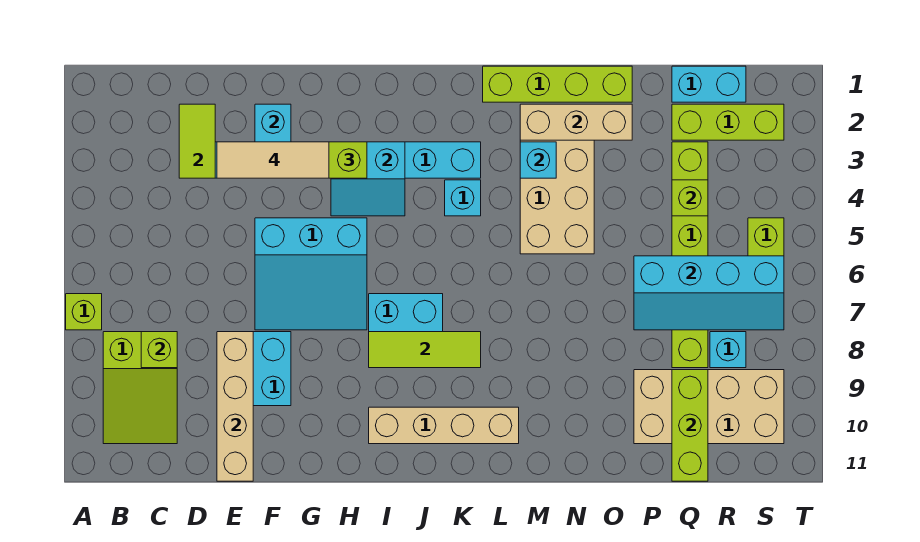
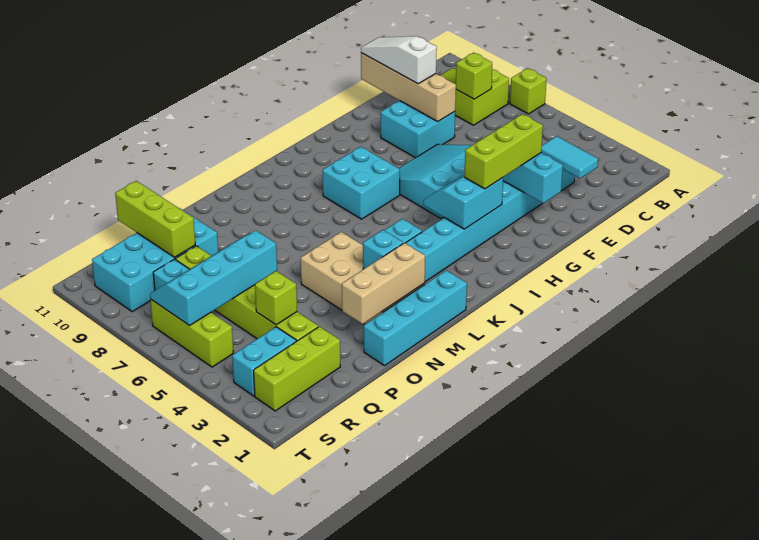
lime tile D2:D3 level 2 -> cyan tile D2:D3 level 2
tan tile E3:G3 level 4 -> none
none -> white slope E9:E11 level 3 top 9
lime tile I8:K8 level 2 -> none
tan brick I10:L10 level 1 -> none
lime brick L1:O1 level 1 -> cyan brick L1:O1 level 1
tan brick P9:S10 level 1 -> cyan brick P9:S10 level 1
cyan brick Q1:R1 level 1 -> cyan brick R3:S3 level 1

